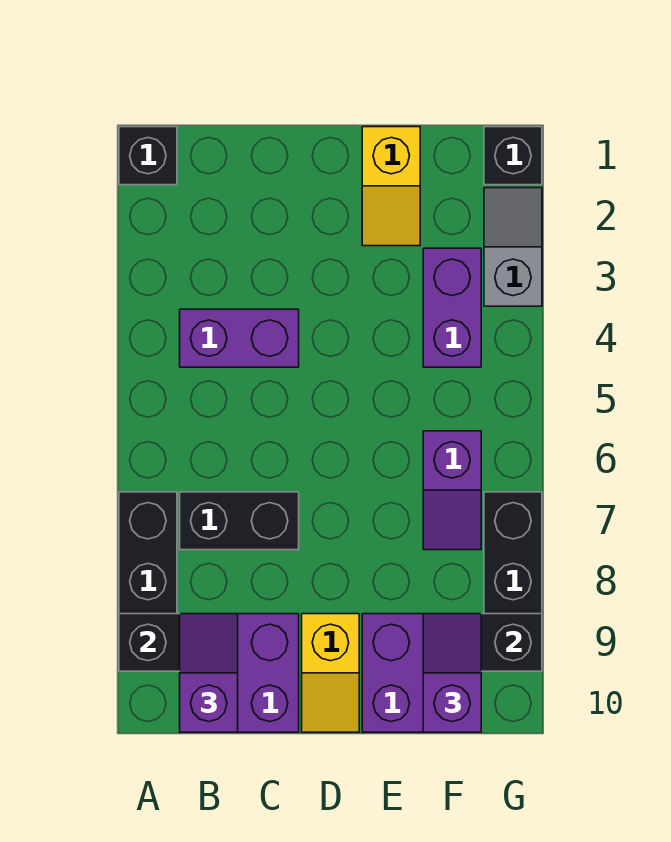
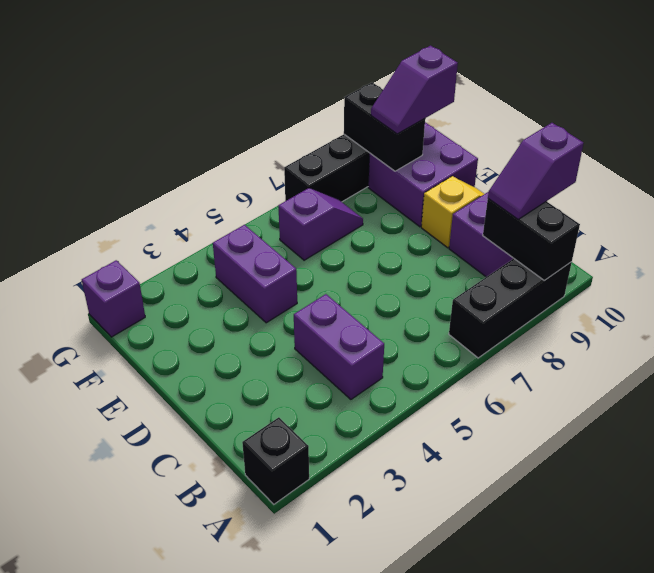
black brick B7:C7 level 1 -> none
yellow slope E1:E2 level 1 top 1 -> none
purple brick F3:F4 level 1 -> purple brick E4:F4 level 1
black brick G1 level 1 -> purple brick G1 level 1
grey slope G2:G3 level 1 top 3 -> none

